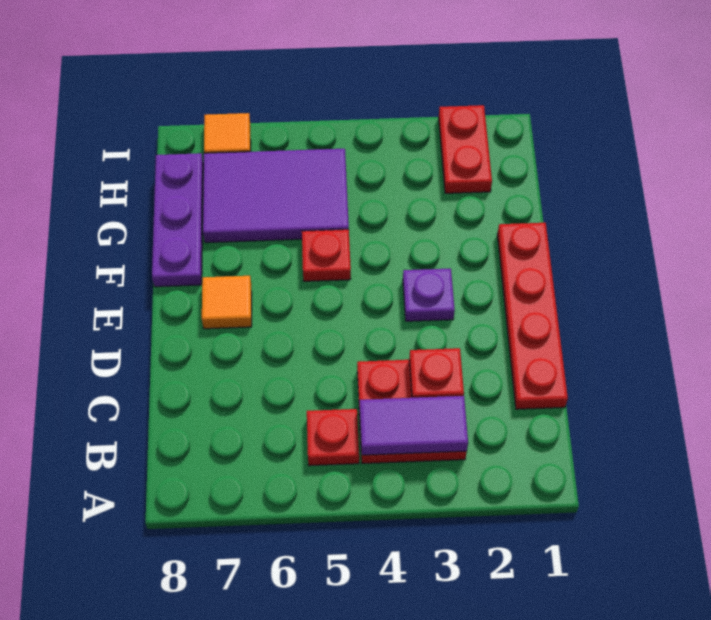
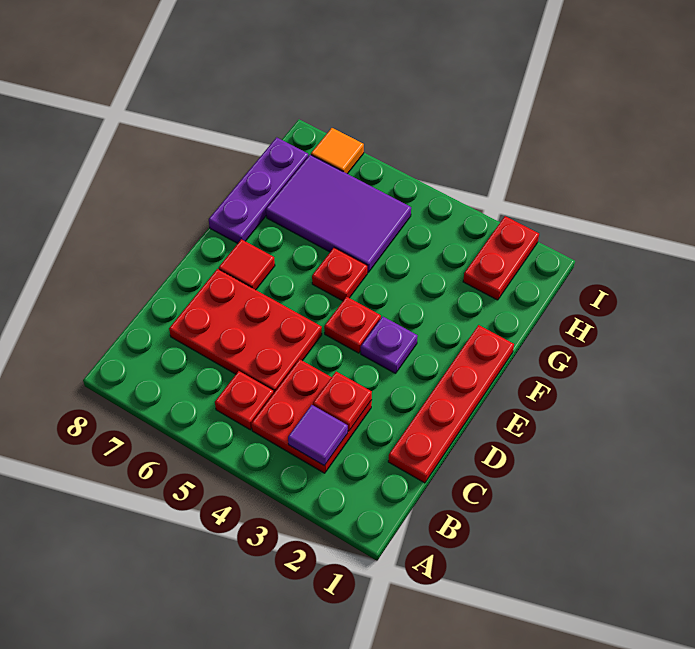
purple tile B3:B4 level 2 -> purple tile B3 level 2
none -> red plate C5:D7 level 1
none -> red plate E4 level 1
orange tile E7 level 1 -> red tile E7 level 1

